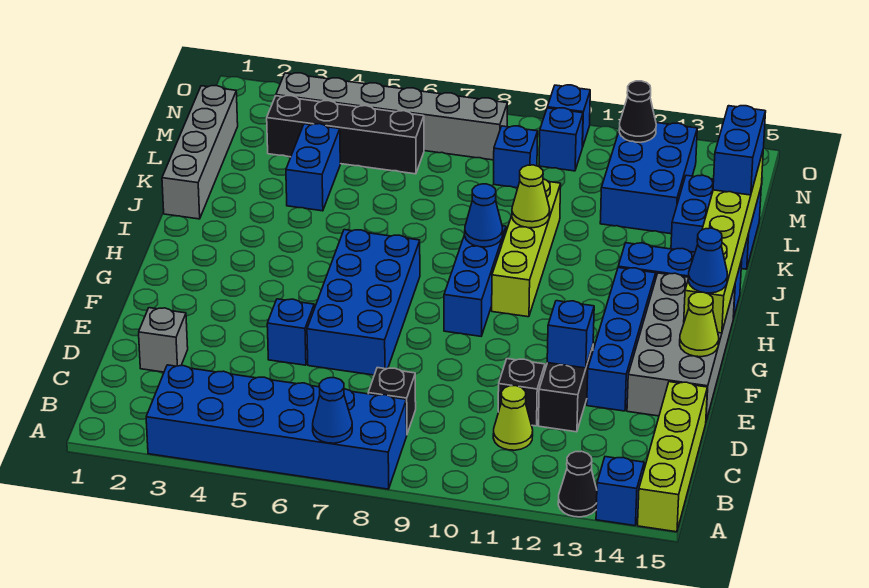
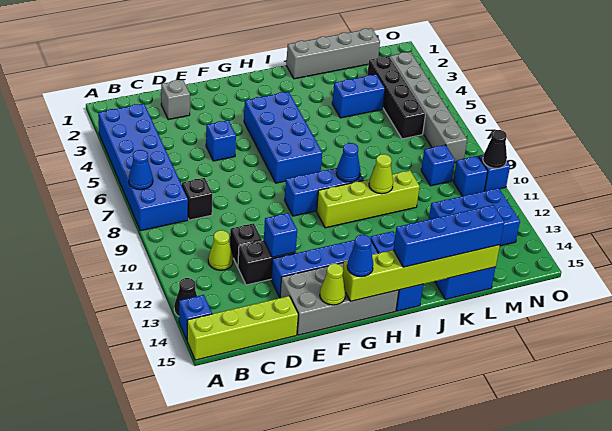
blue brick E6:H7 level 1 -> blue brick G4:H7 level 1
blue brick K15:L15 level 3 -> blue brick I15:L15 level 3
black cone N12 level 2 -> black cone O10 level 2

